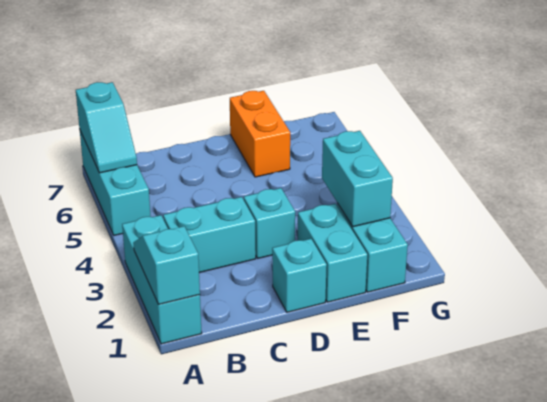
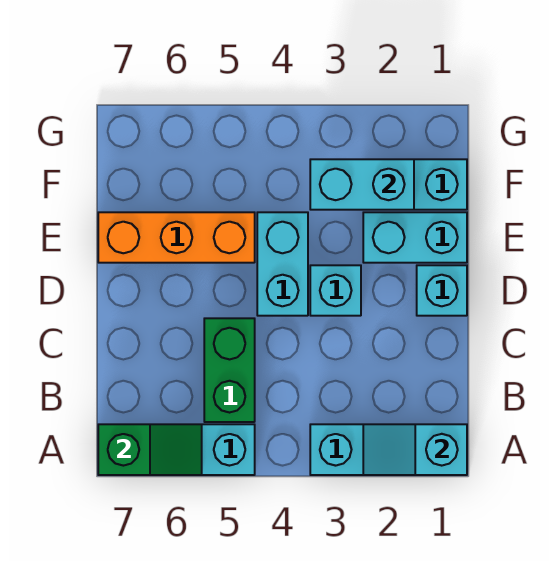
cyan slope A6:A7 level 2 top 7 -> green slope A6:A7 level 2 top 7
cyan brick B3:C3 level 1 -> cyan brick D4:E4 level 1
none -> green brick B5:C5 level 1
orange brick E6:E7 level 1 -> orange brick E5:E7 level 1

